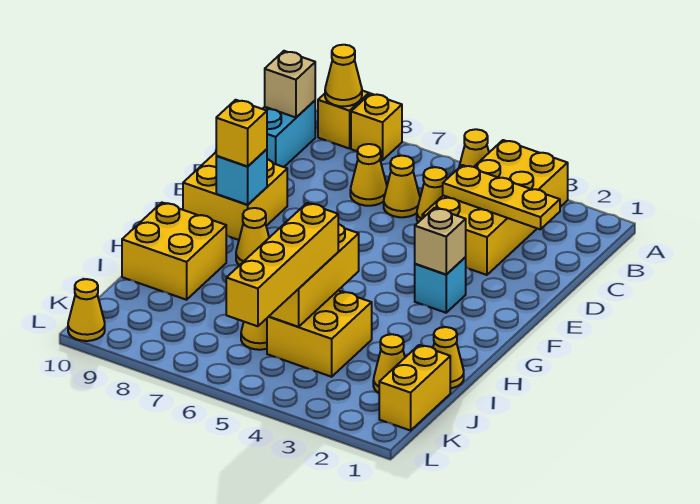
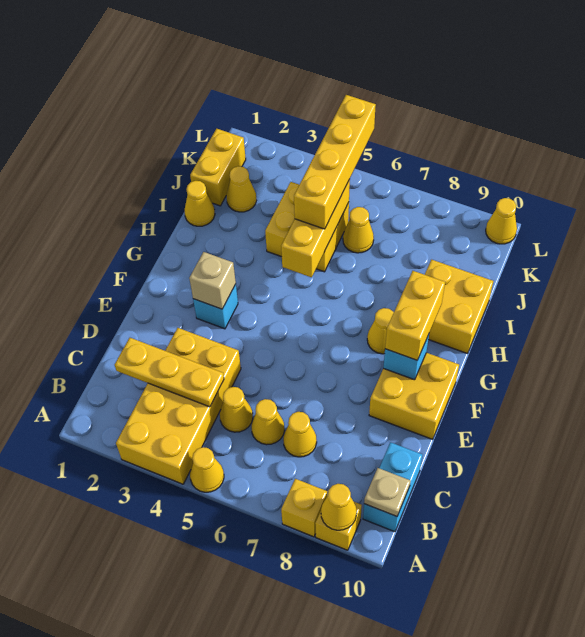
tan brick B10 level 2 -> tan plate B10 level 2
yellow brick F9 level 3 -> yellow brick F9:G9 level 3

